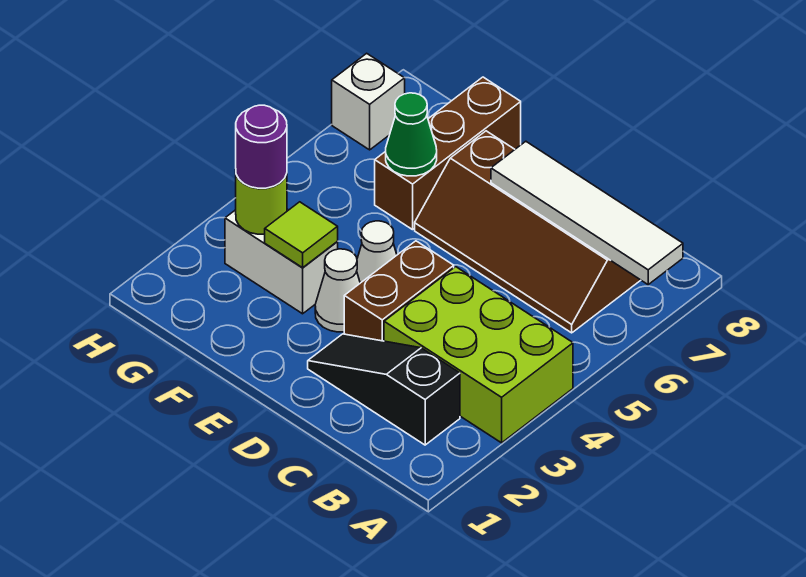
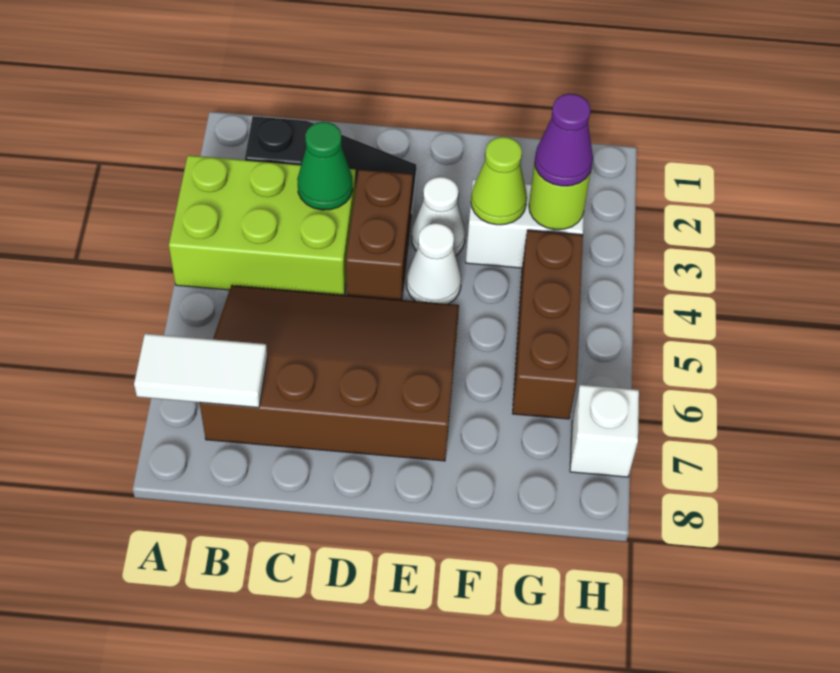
white tile A7:D7 level 2 -> white tile A7:B7 level 2
brown slope B6:E7 level 1 top 7 -> brown slope B5:E7 level 1 top 7
lime tile F3 level 2 -> lime cone F3 level 2
brown brick F6:F8 level 1 -> brown brick G4:G6 level 1
green cone F6 level 2 -> green cone C3 level 2
purple round brick G3 level 3 -> purple cone G3 level 3

